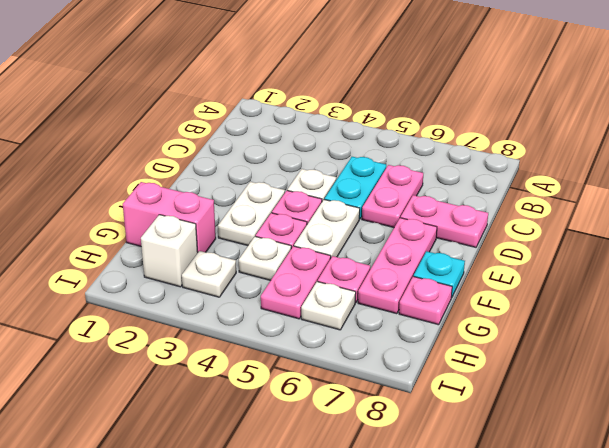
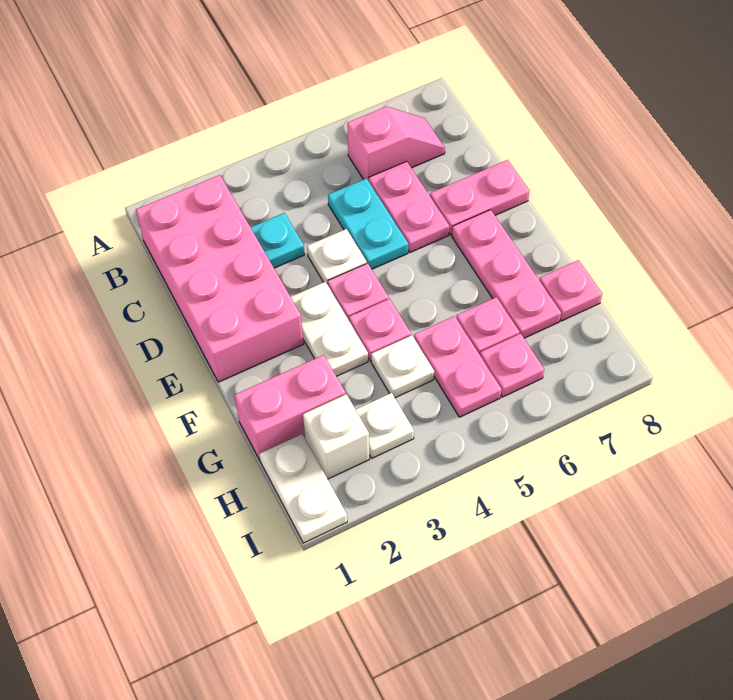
none -> pink brick B1:E2 level 1
none -> pink slope B6:B7 level 1 top 6
white plate E5:F5 level 1 -> white plate H1:I1 level 1
cyan plate F8 level 1 -> cyan plate C3 level 1
white plate H6 level 1 -> pink plate H6 level 1

